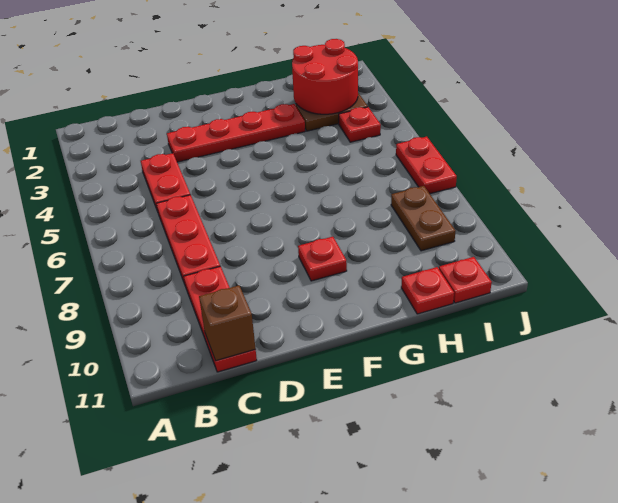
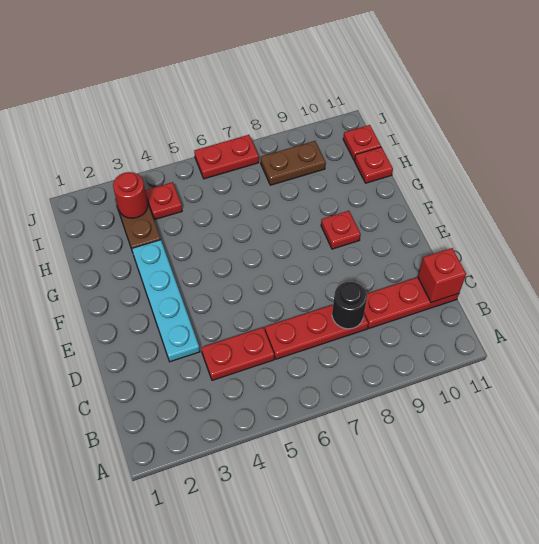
none -> black round brick C8 level 2
brown brick C11 level 2 -> red brick C11 level 2
red plate D3:G3 level 1 -> cyan plate D3:G3 level 1
red round brick H2:I3 level 2 -> red round brick I3 level 2

